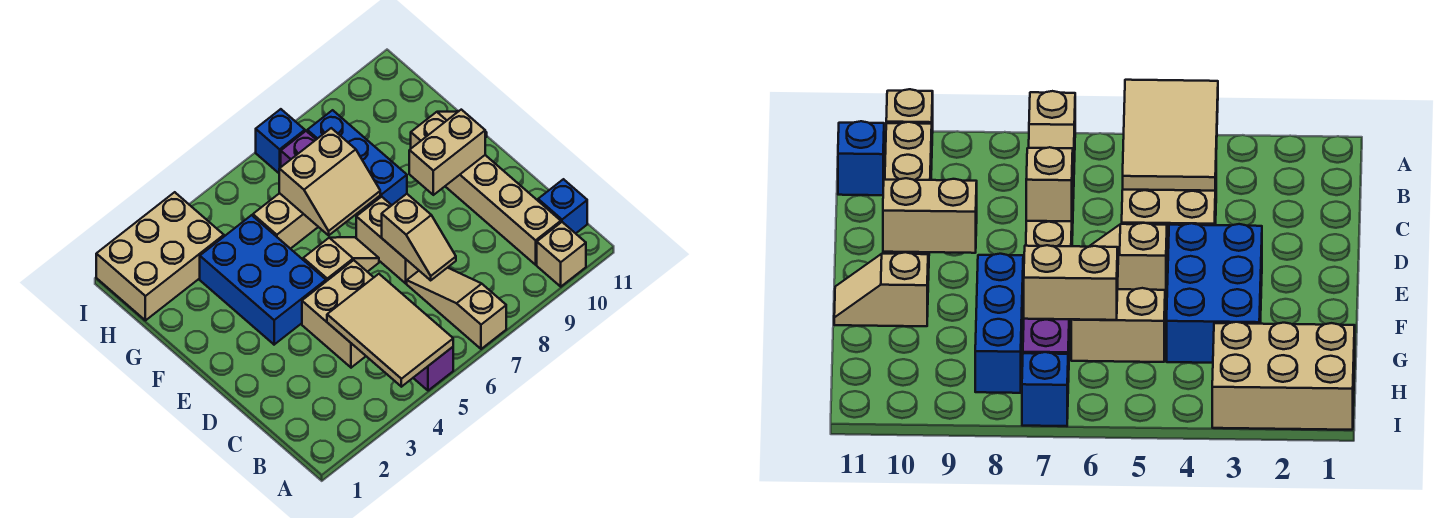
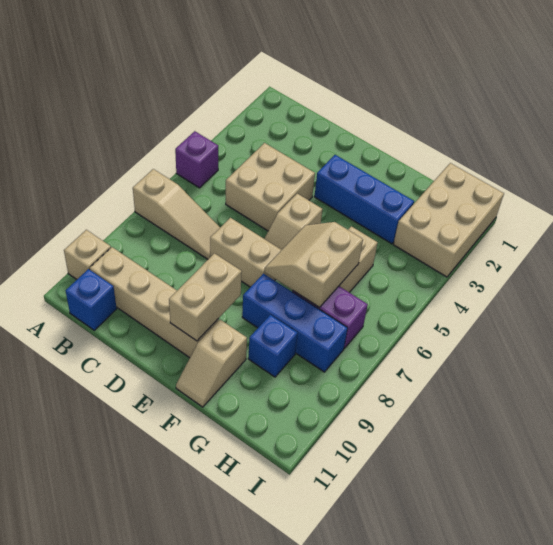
tan tile A4:C5 level 2 -> none
tan slope C7:D7 level 2 top D -> none
blue brick E3:G4 level 1 -> blue brick E3:G3 level 1
blue brick I7 level 1 -> blue brick G9 level 1

